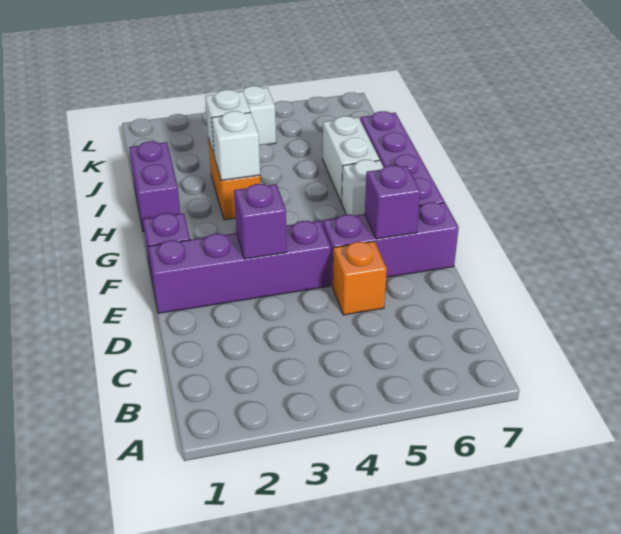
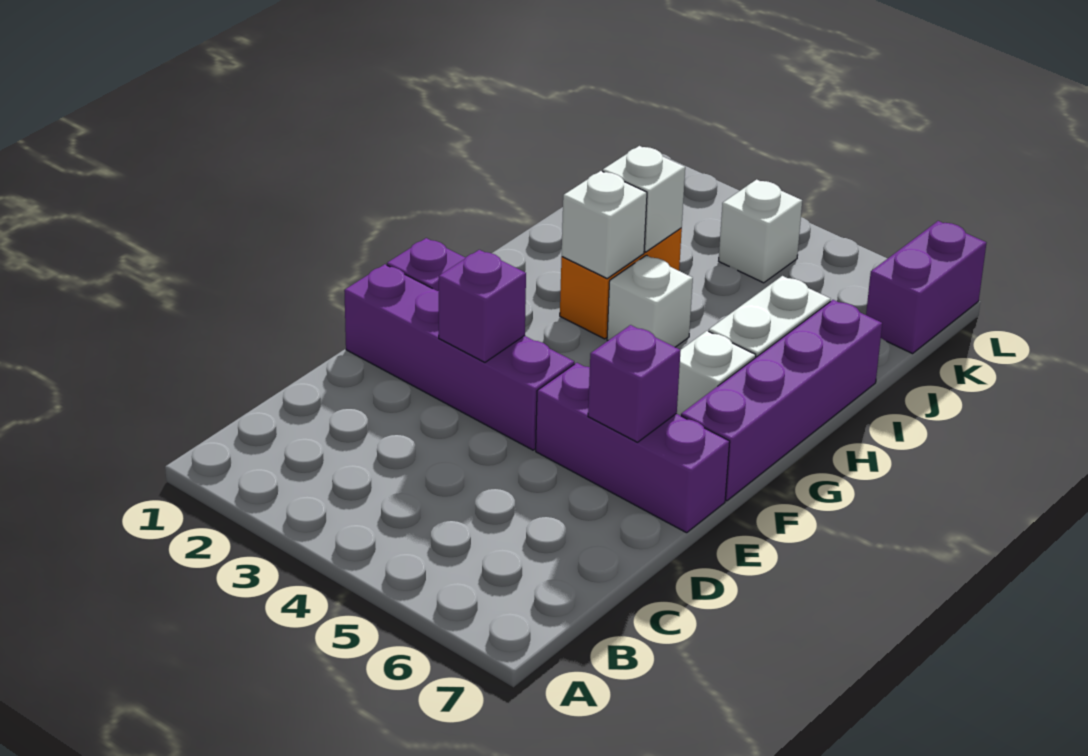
orange brick D5 level 1 -> none
purple brick H1:I1 level 1 -> purple brick K7:L7 level 1
none -> white brick H4 level 1

